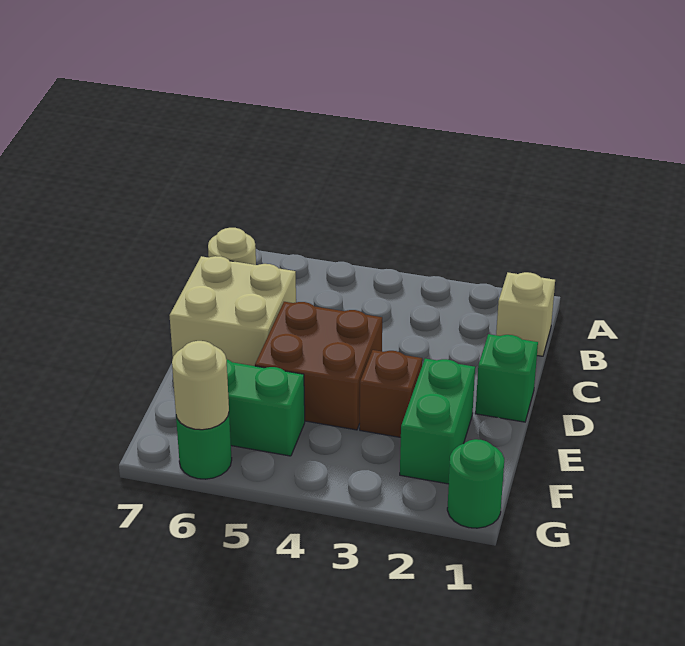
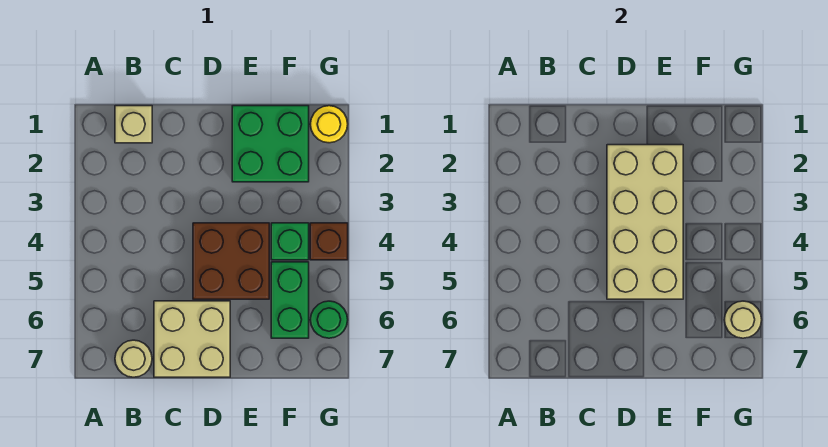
green brick D1 level 1 -> green brick F4 level 1
none -> tan brick D2:E5 level 2
green brick E2:F2 level 1 -> green brick E1:F2 level 1
brown brick E3 level 1 -> brown brick G4 level 1
green round brick G1 level 1 -> yellow round brick G1 level 1

